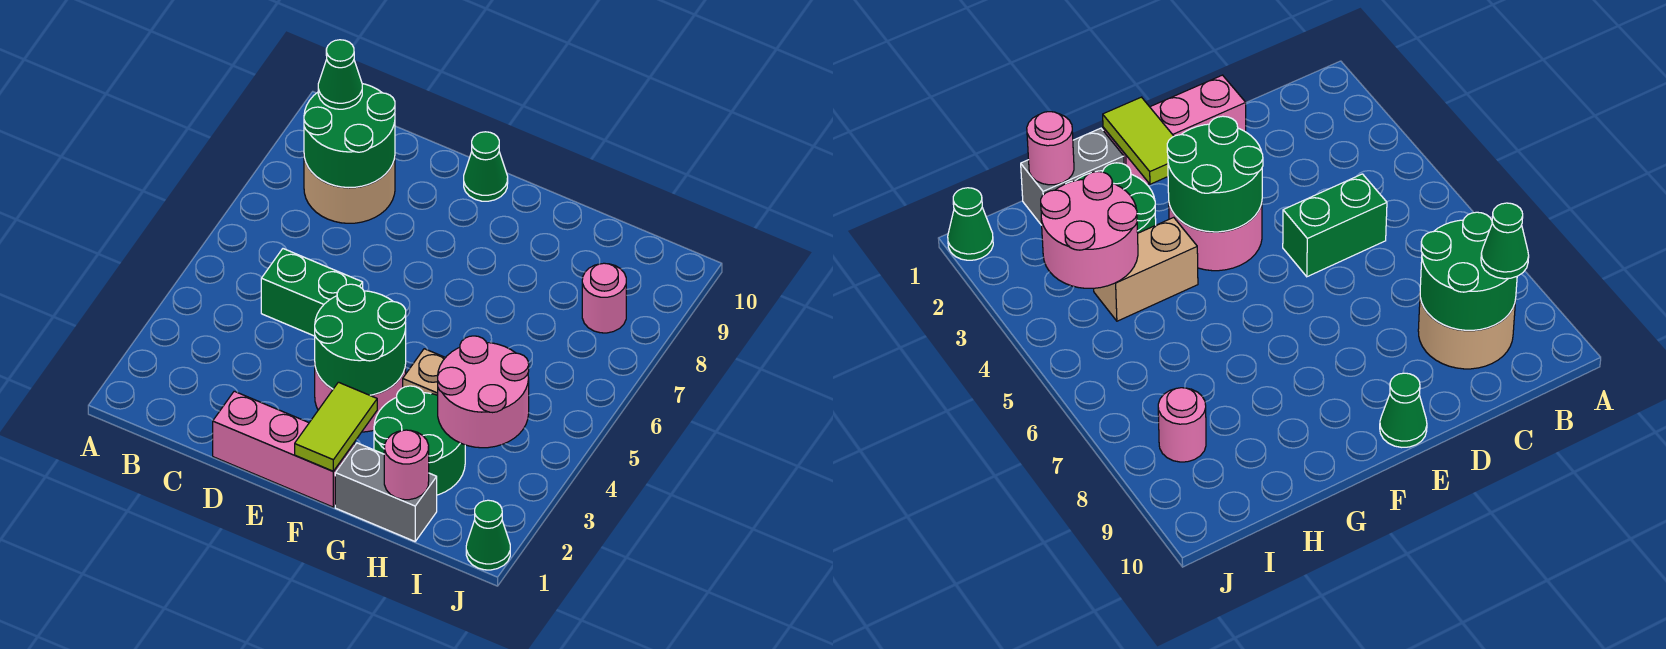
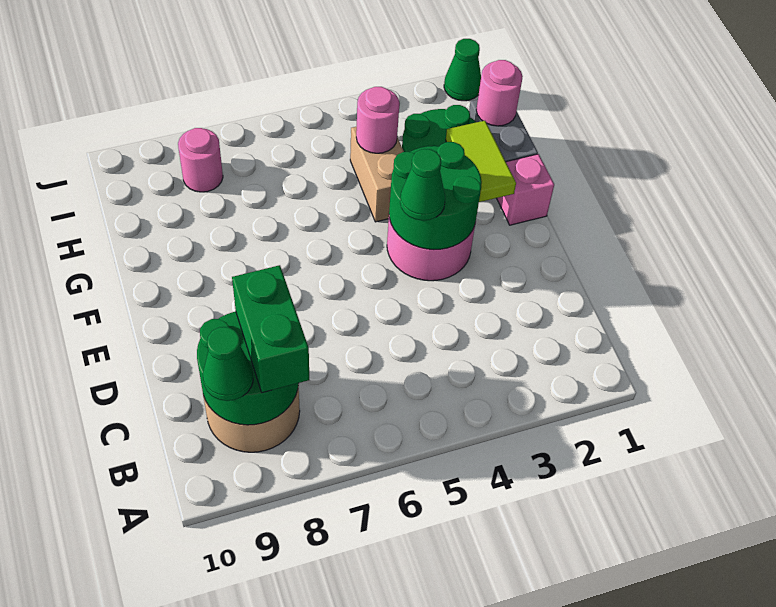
green brick C5:D5 level 1 -> green brick B8:C8 level 3
pink brick D1:F1 level 1 -> pink brick F1 level 1
green cone E10 level 1 -> green cone E4 level 3
lime tile F1:F2 level 2 -> lime tile F2:G2 level 2
pink round brick H3:I4 level 2 -> pink round brick H4 level 2

